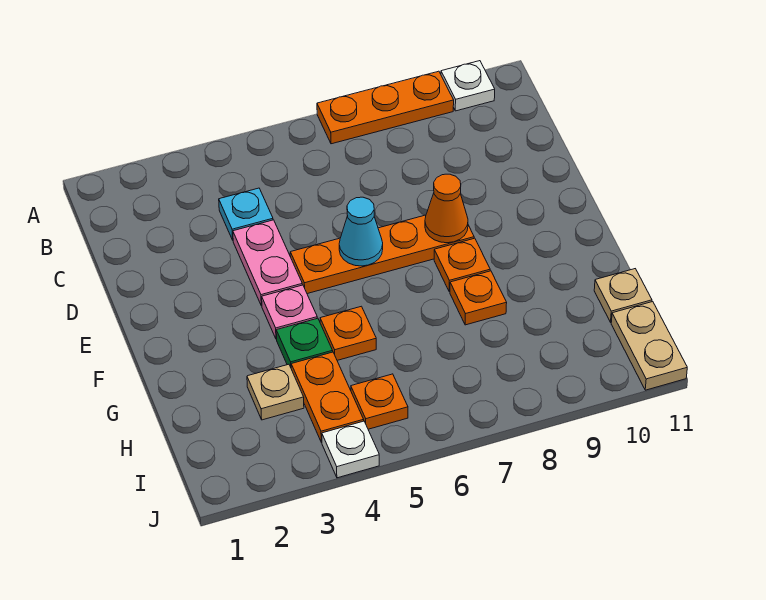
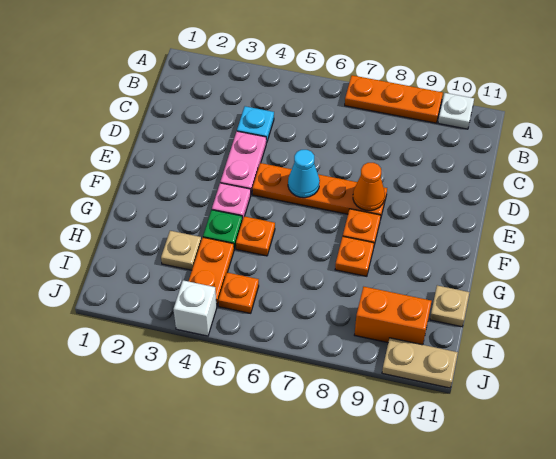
none -> orange brick I9:I10 level 1
tan plate I11:J11 level 1 -> tan plate J10:J11 level 1
white plate J4 level 1 -> white brick J4 level 1

